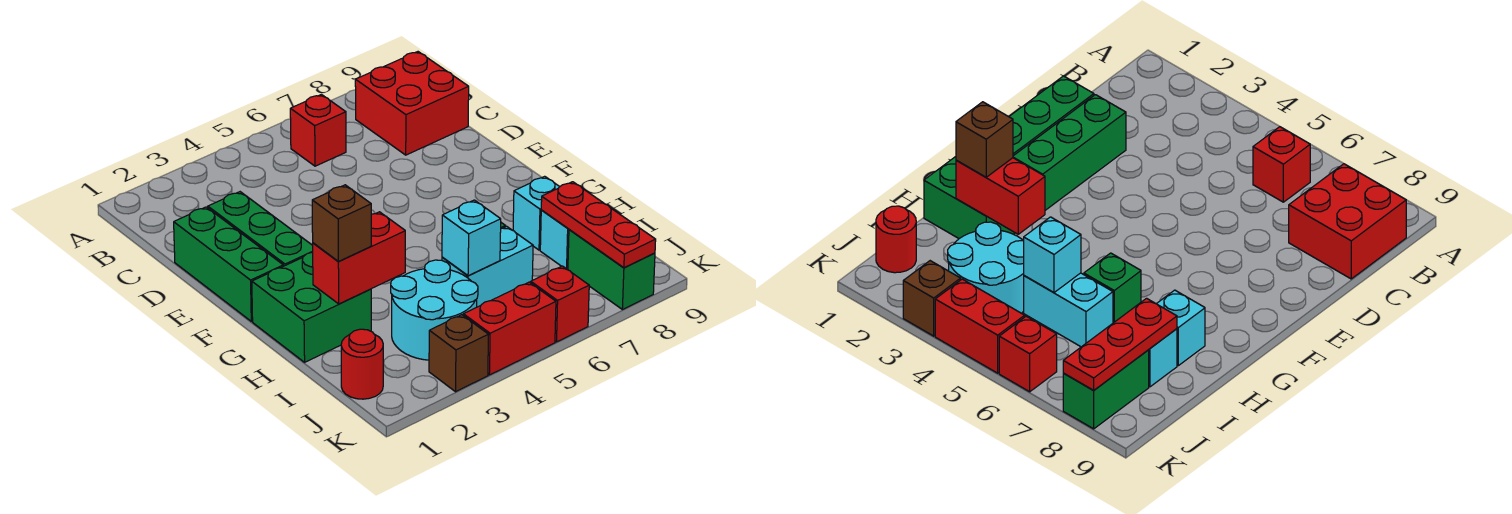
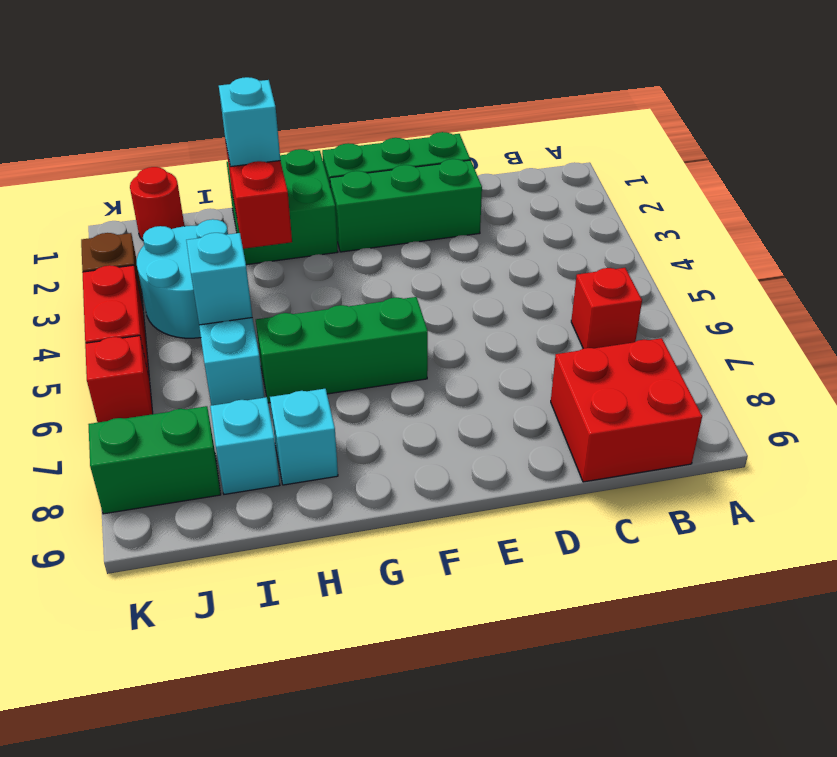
brown brick H2 level 3 -> cyan brick H2 level 3
green brick H6 level 1 -> green brick F6:H6 level 1
red plate I8:K8 level 2 -> none

